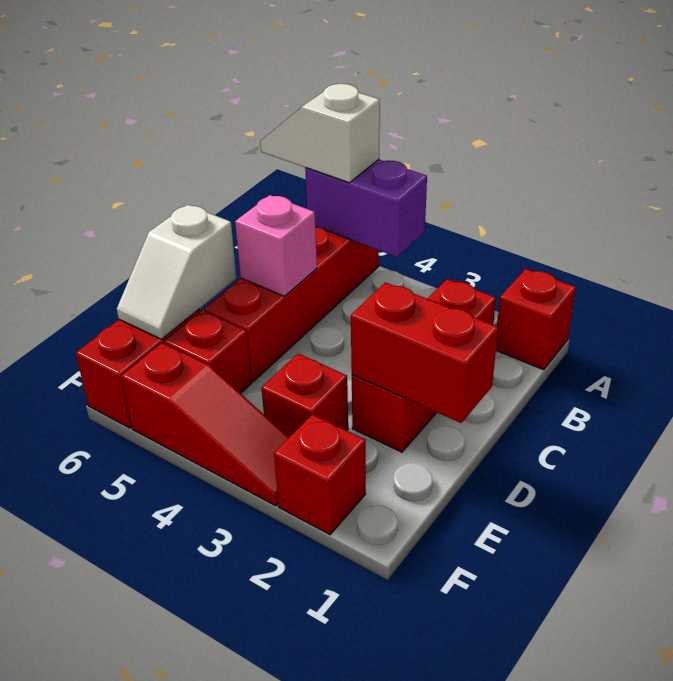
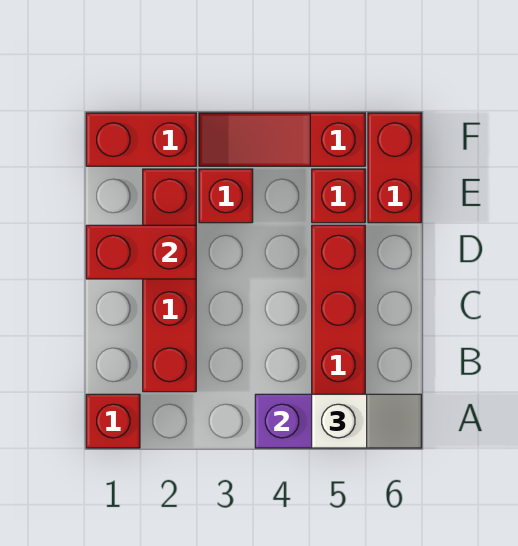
red brick B2:D2 level 1 -> red brick B2:E2 level 1
pink brick C5 level 2 -> none
white slope D6:E6 level 2 top D -> none
red brick F2 level 1 -> red brick F1:F2 level 1

